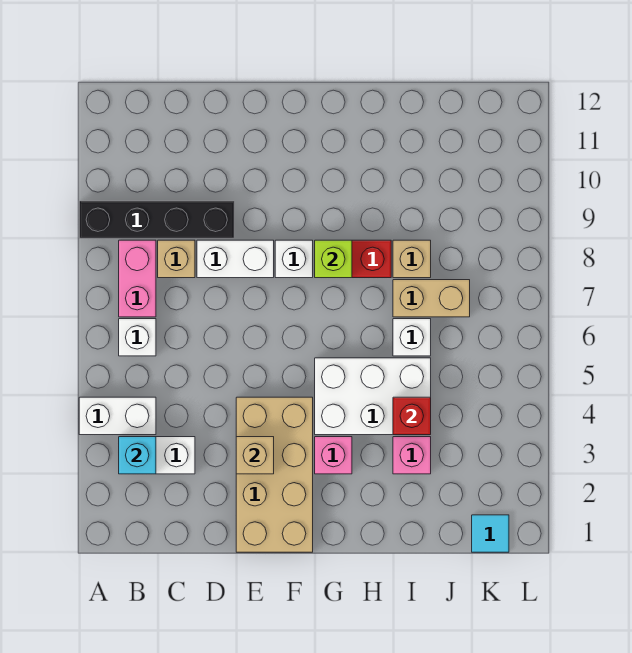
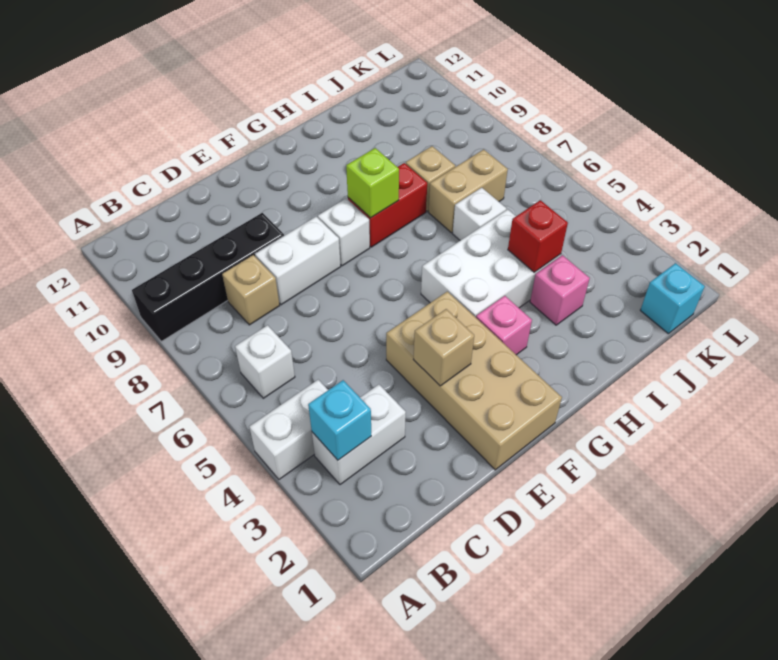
pink brick B7:B8 level 1 -> none
cyan tile K1 level 1 -> cyan brick K1 level 1

